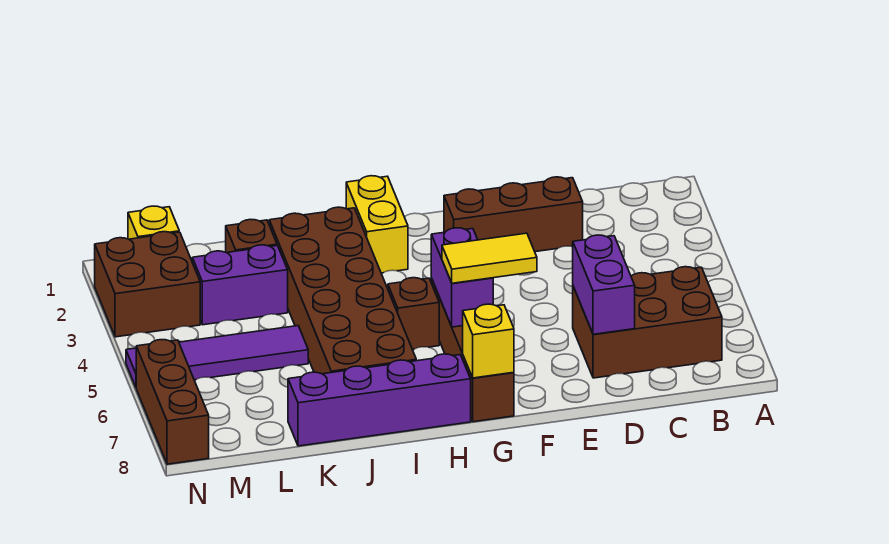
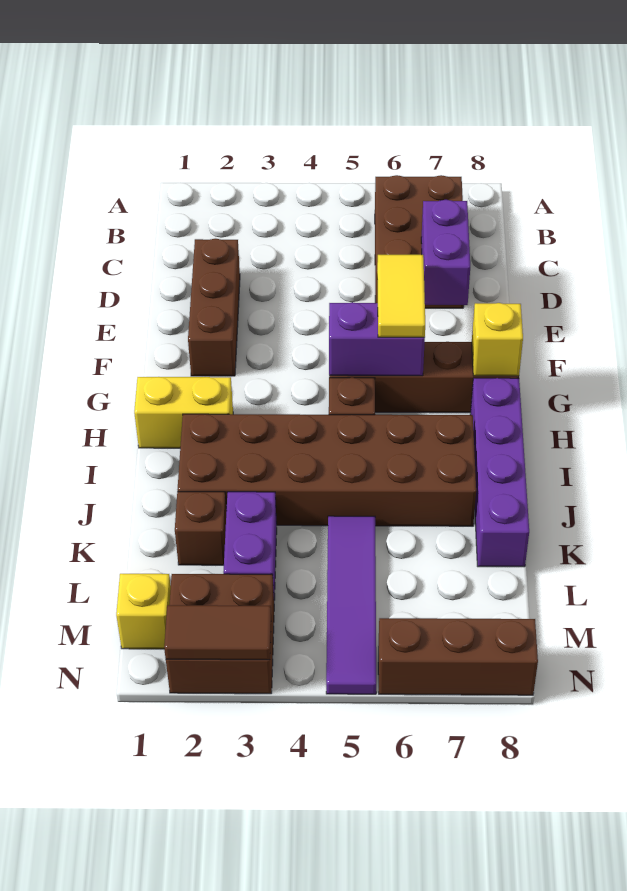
purple brick D6:D7 level 2 -> purple brick D7:E7 level 2
none -> brown tile N2:N3 level 2

